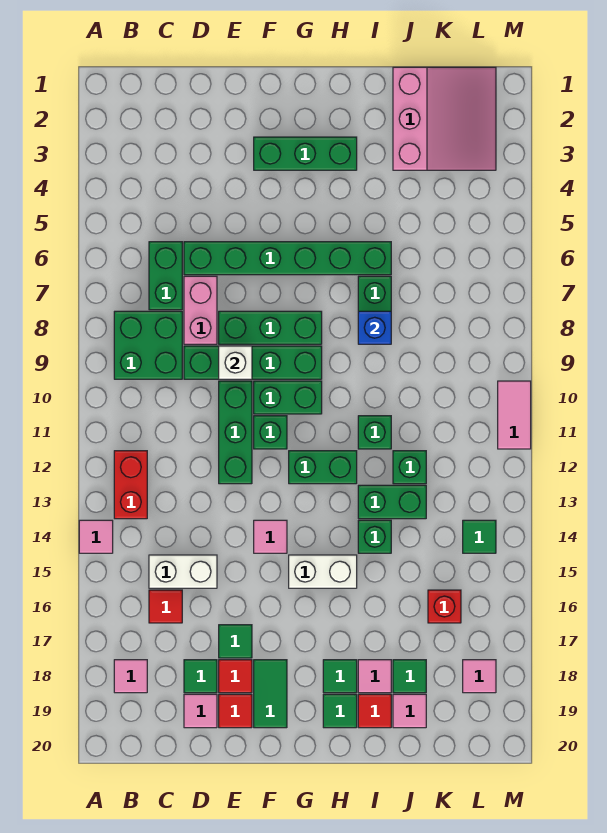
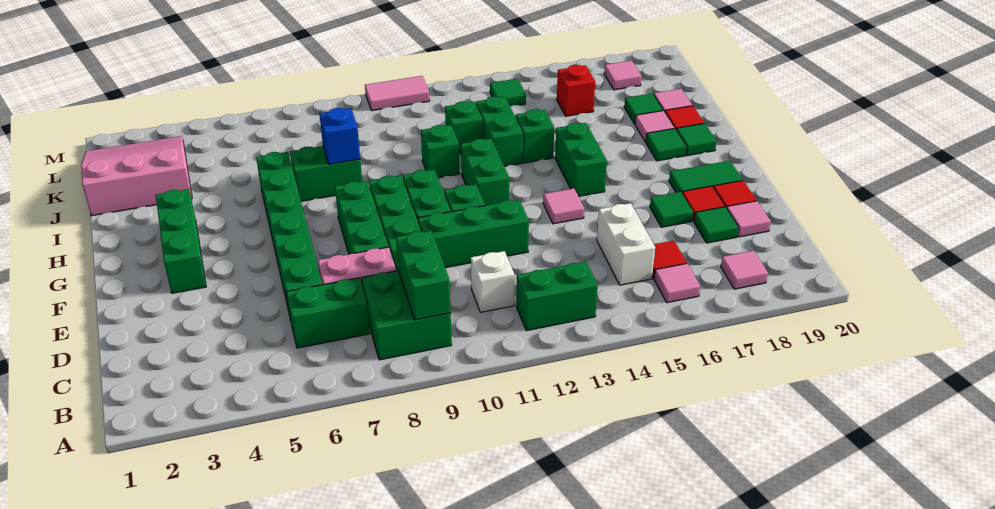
pink tile A14 level 1 -> pink tile B16 level 1
none -> green brick B9:C9 level 2
red brick B12:B13 level 1 -> green brick B12:B13 level 1
white brick E9 level 2 -> white brick C11 level 1
white brick G15:H15 level 1 -> green brick G15:H15 level 1

